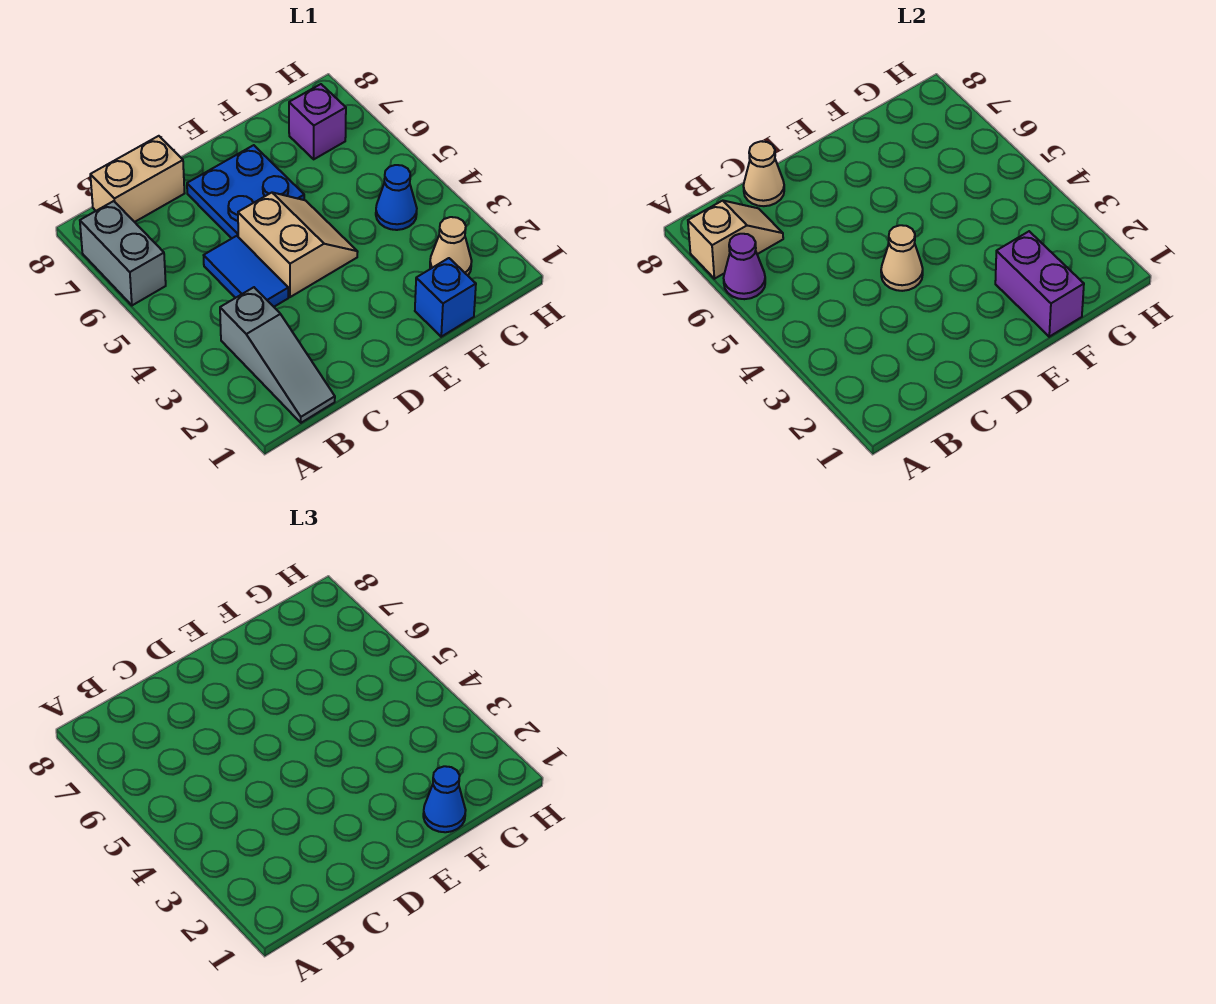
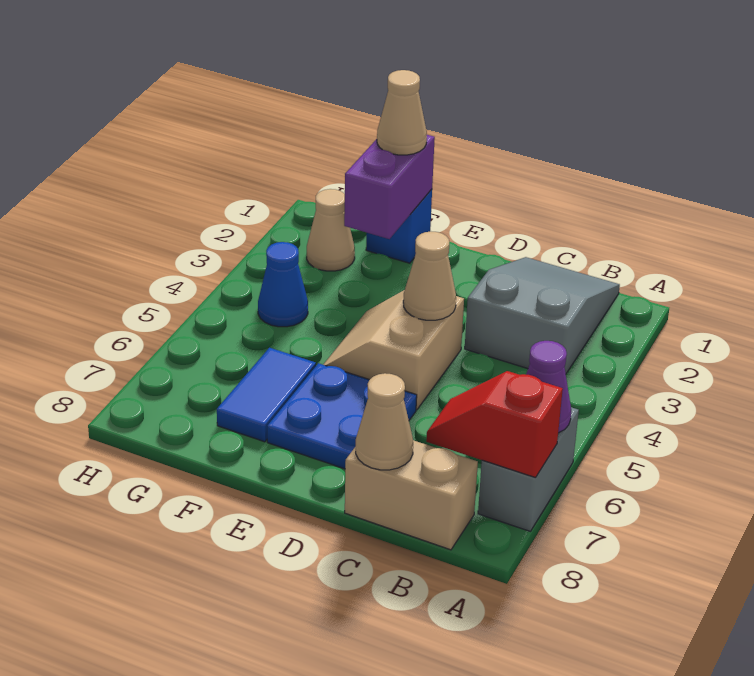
tan slope A7:B7 level 2 top A -> red slope A7:B7 level 2 top A
grey slope B1:B3 level 1 top 3 -> grey slope B1:C3 level 1 top 3
blue tile C4:C5 level 1 -> blue tile F6:F7 level 1
blue cone F1 level 3 -> tan cone F1 level 3
purple brick G7 level 1 -> none

